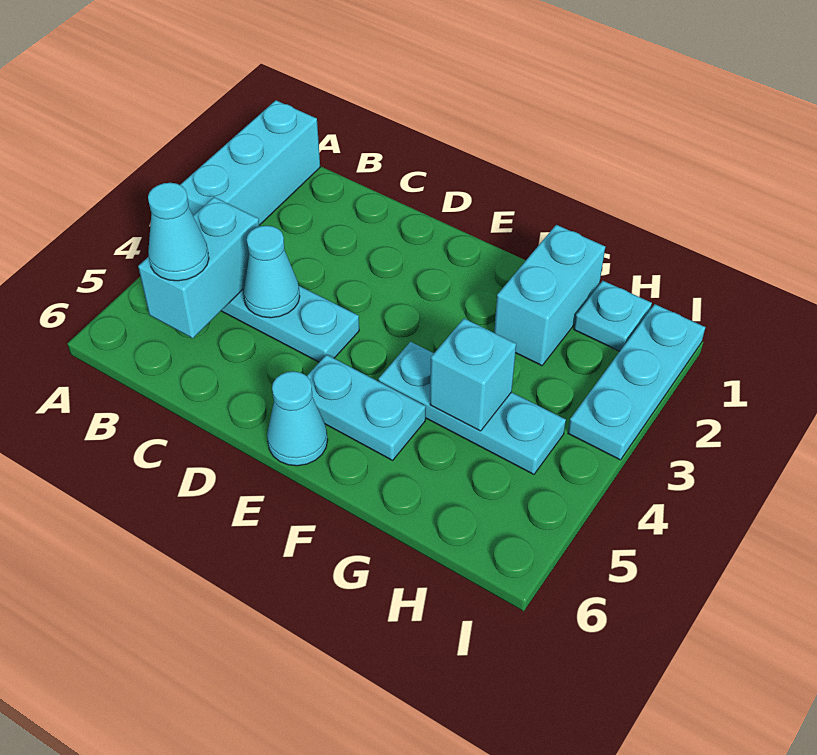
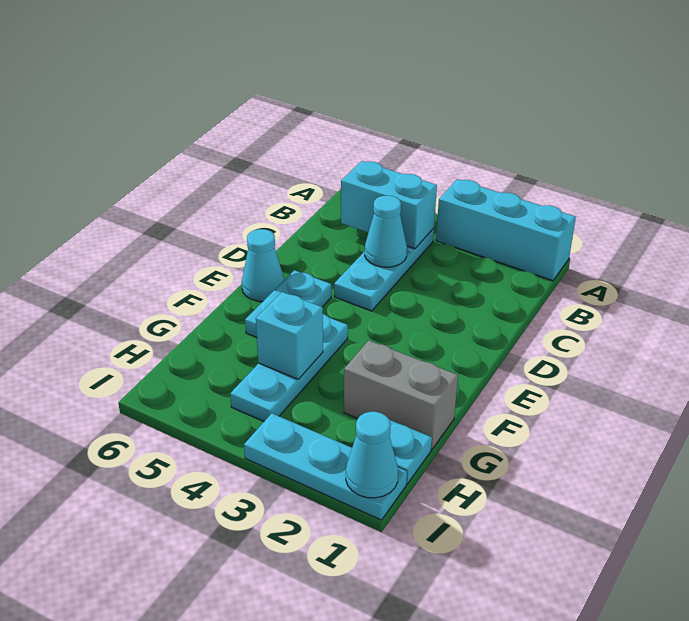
cyan cone B5 level 3 -> cyan cone I1 level 2
cyan brick G1:G2 level 1 -> grey brick G1:G2 level 1

